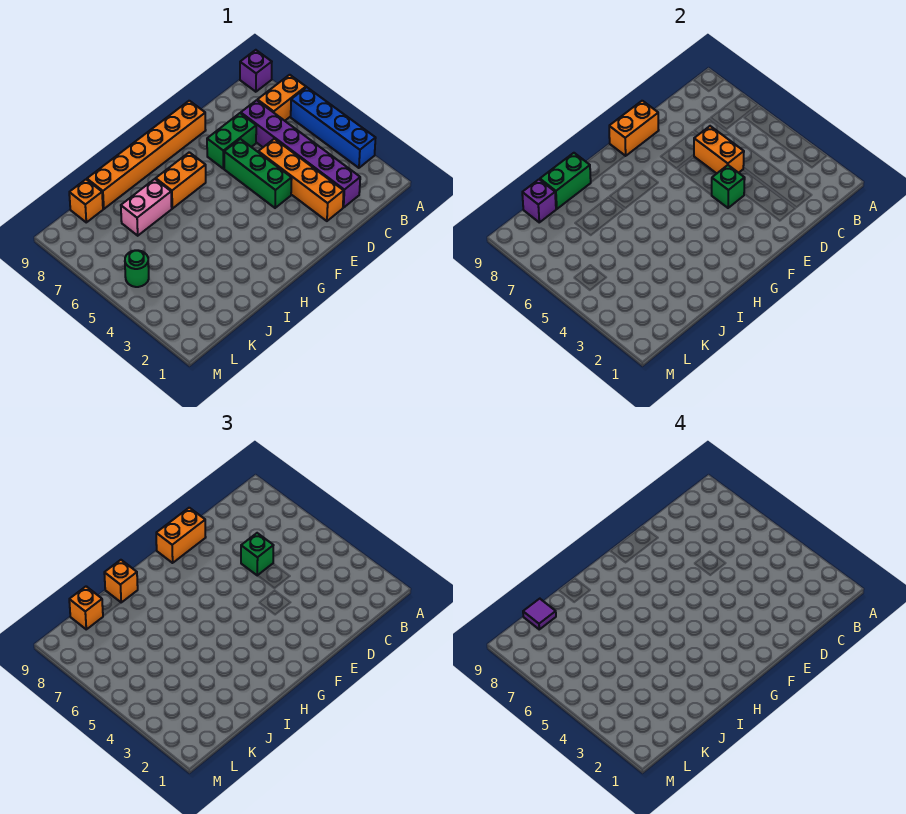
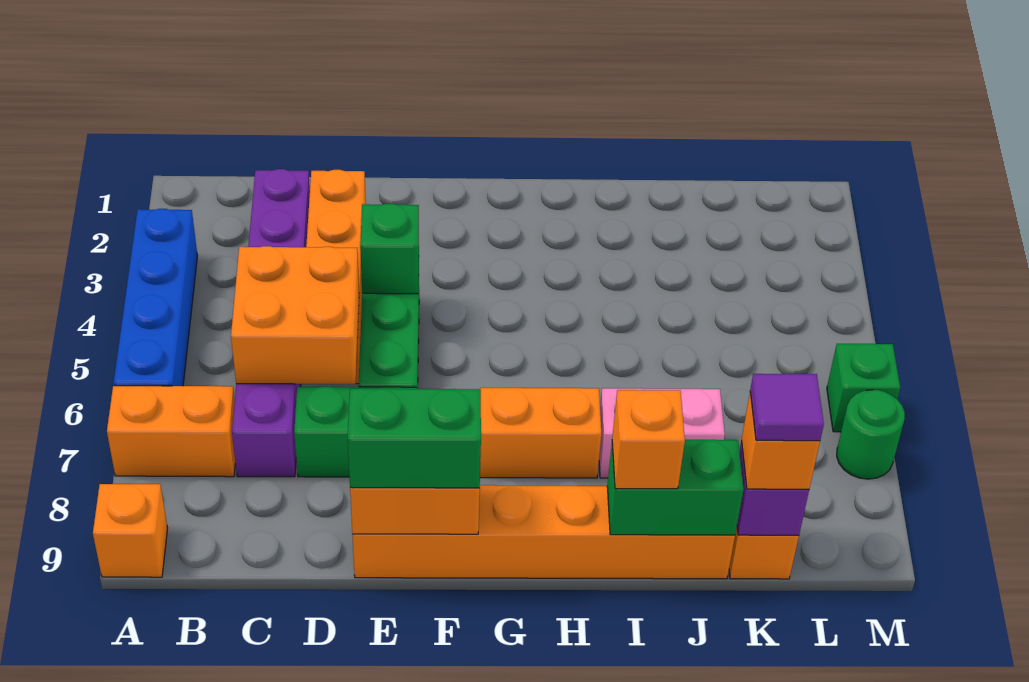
purple brick A9 level 1 -> orange brick A9 level 1
orange brick D5:D6 level 2 -> orange brick C5:D6 level 2
green brick D6 level 3 -> green brick M6 level 1
orange brick E9:F9 level 3 -> green brick E9:F9 level 3
green round brick L5 level 1 -> green round brick M7 level 1

